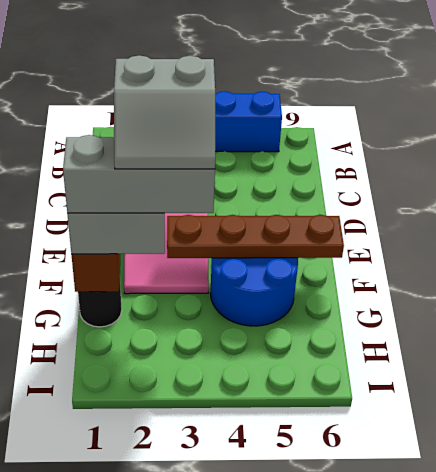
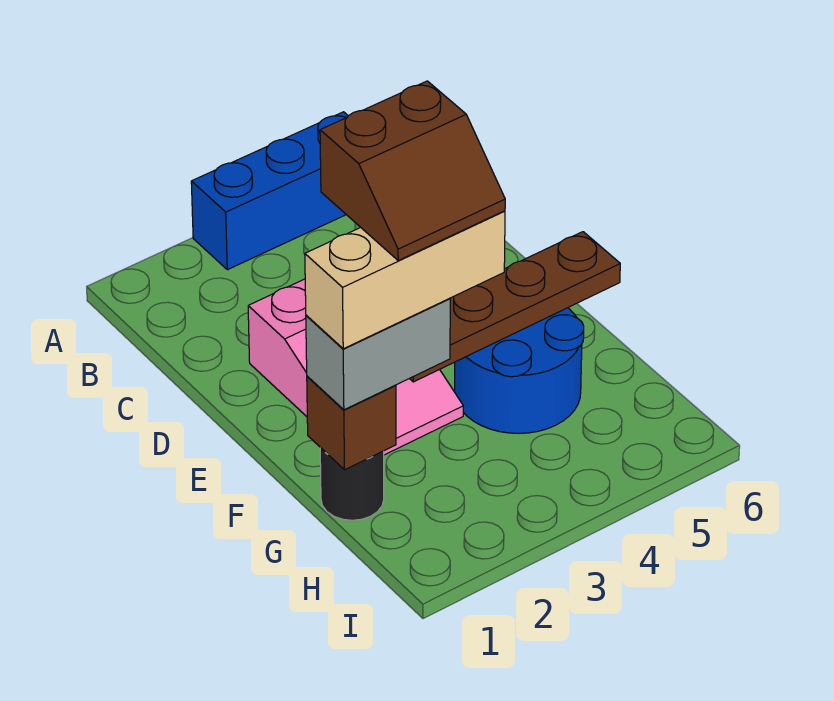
grey slope F2:G3 level 5 top F -> brown slope F2:G3 level 5 top F
grey brick G1:G3 level 4 -> tan brick G1:G3 level 4

